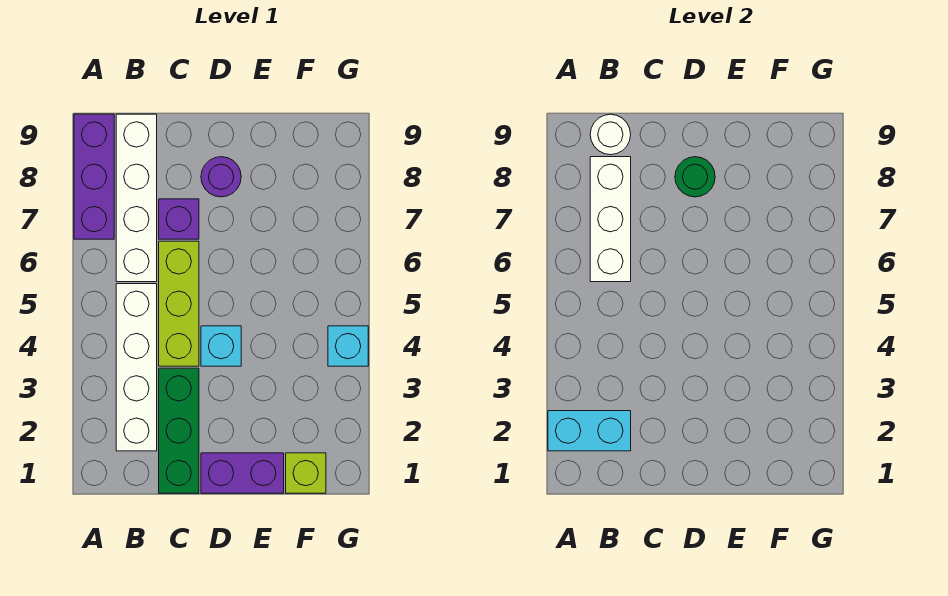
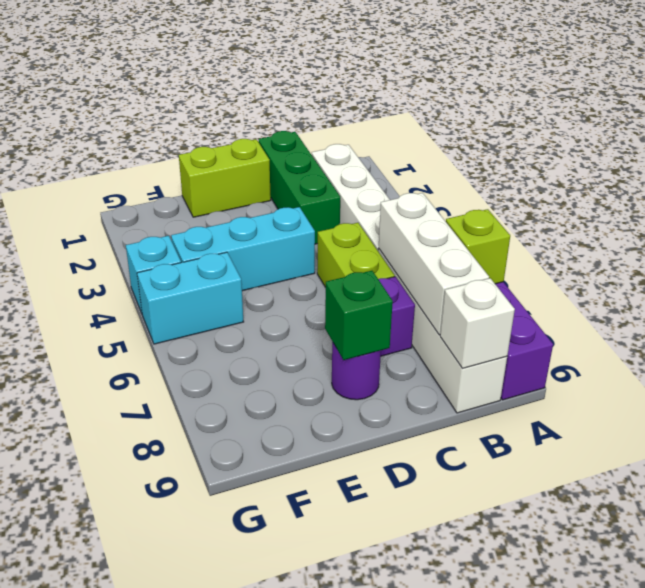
cyan brick A2:B2 level 2 -> cyan brick F5:G5 level 1
white round brick B9 level 2 -> white brick B9 level 2
lime brick C4:C6 level 1 -> lime brick C5:C6 level 1
purple brick D1:E1 level 1 -> lime brick D1:E1 level 1
cyan brick D4 level 1 -> cyan brick D4:F4 level 1
green round brick D8 level 2 -> green brick D8 level 2
lime brick F1 level 1 -> lime brick A7 level 2

